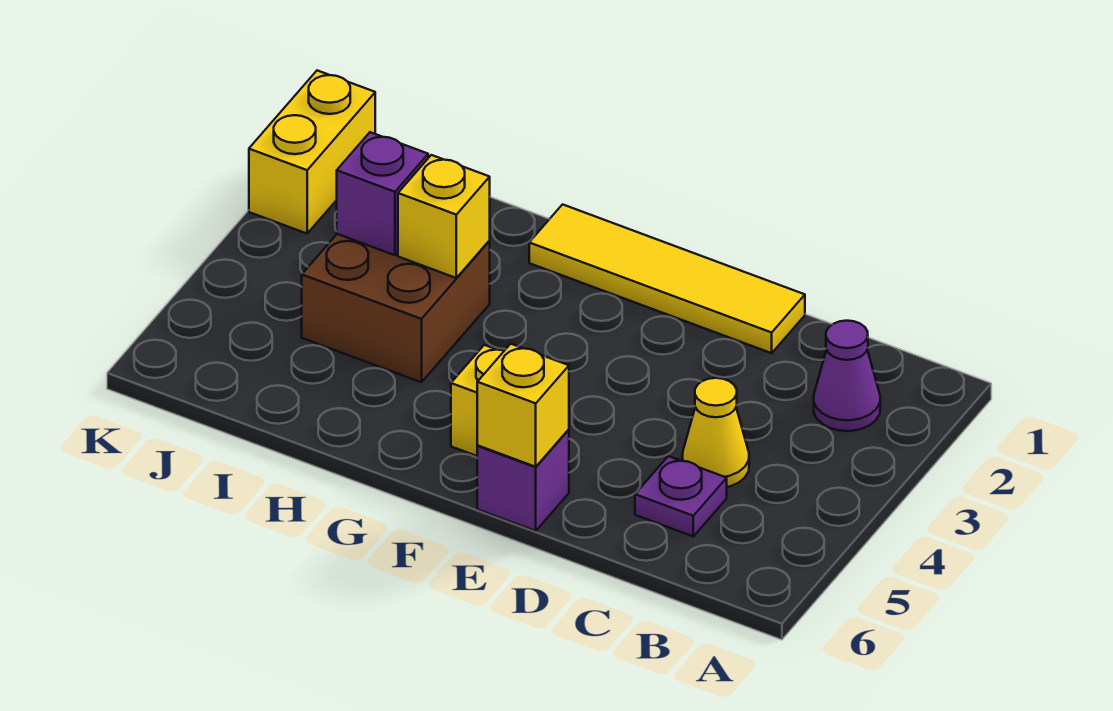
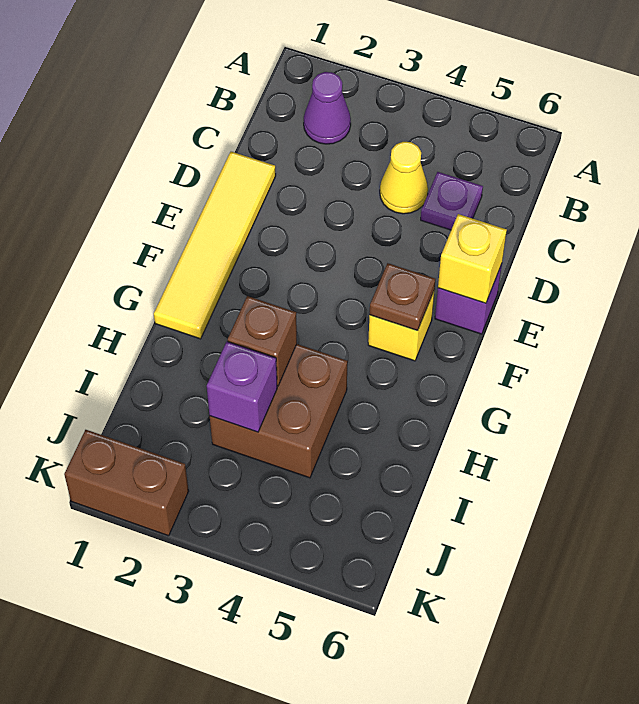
none -> brown plate F5 level 2
yellow brick H3 level 2 -> brown brick H3 level 2
yellow brick K1:K2 level 1 -> brown brick K1:K2 level 1

